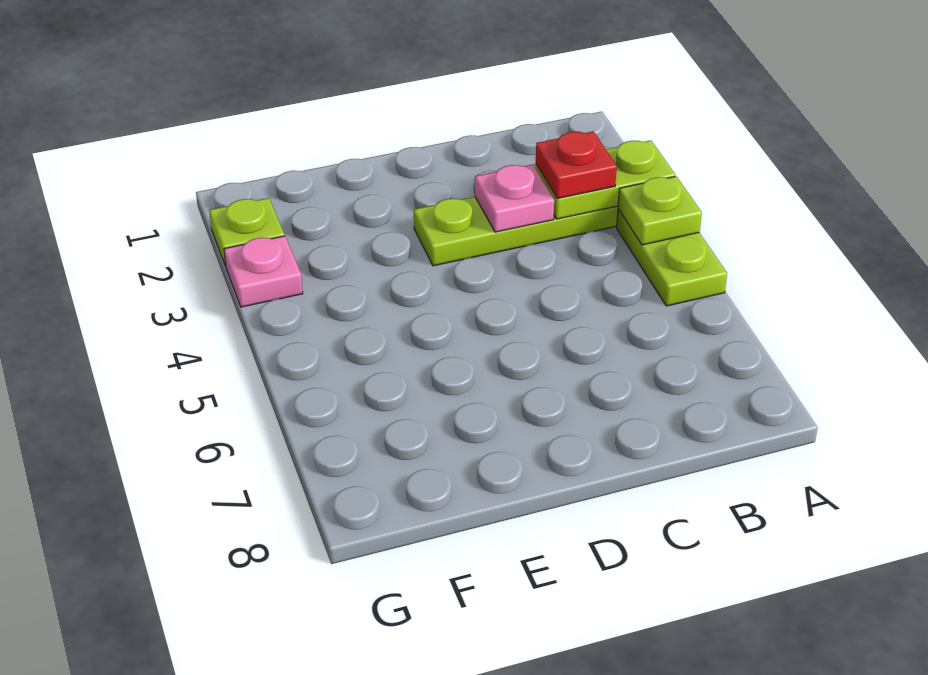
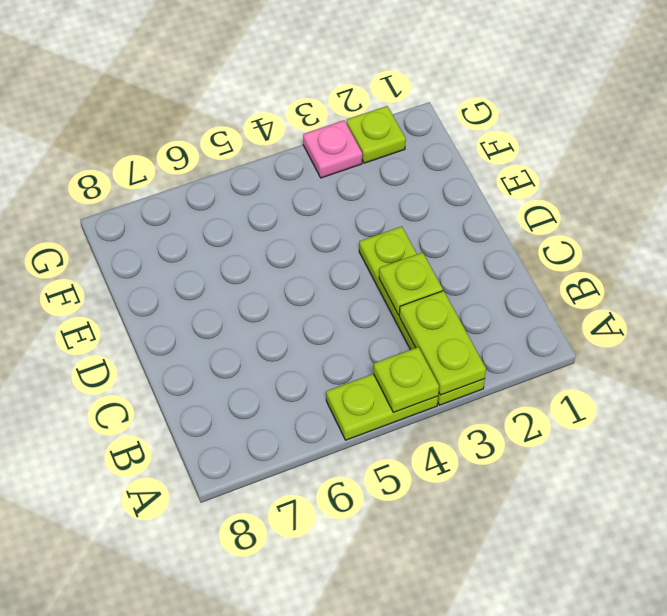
red plate B3 level 3 -> none
pink plate C3 level 2 -> lime plate C3 level 2

